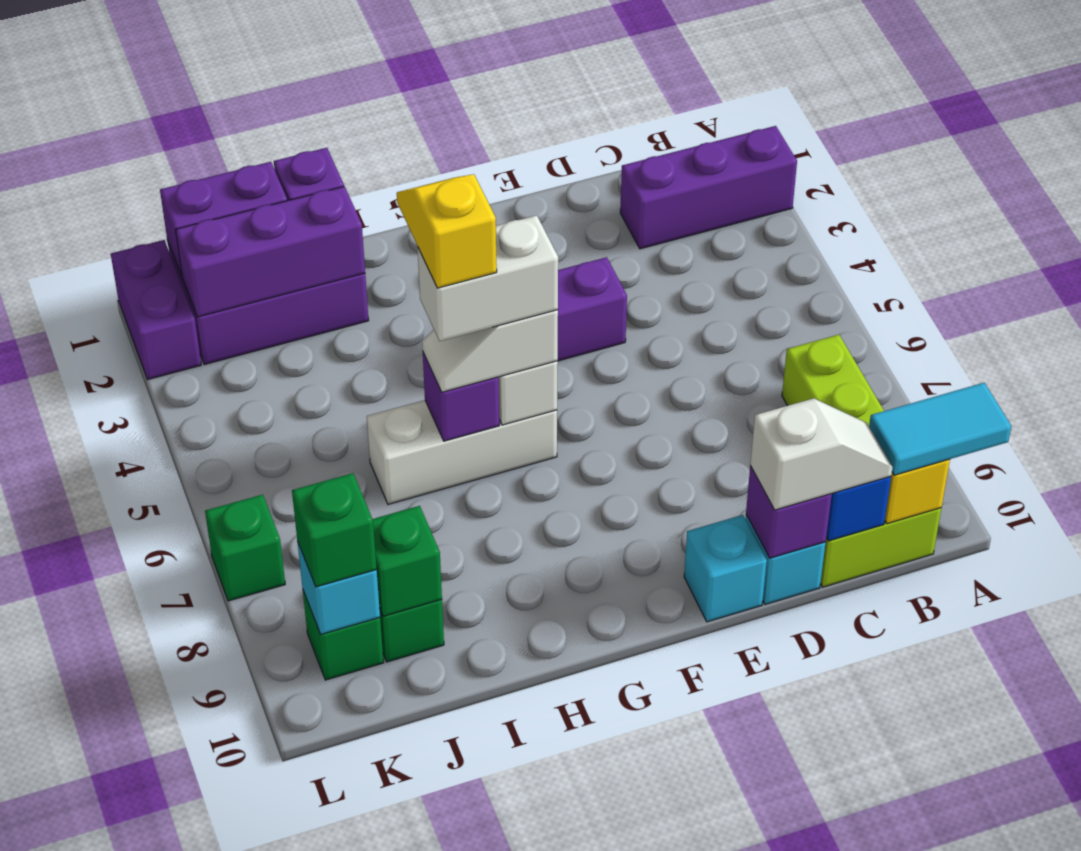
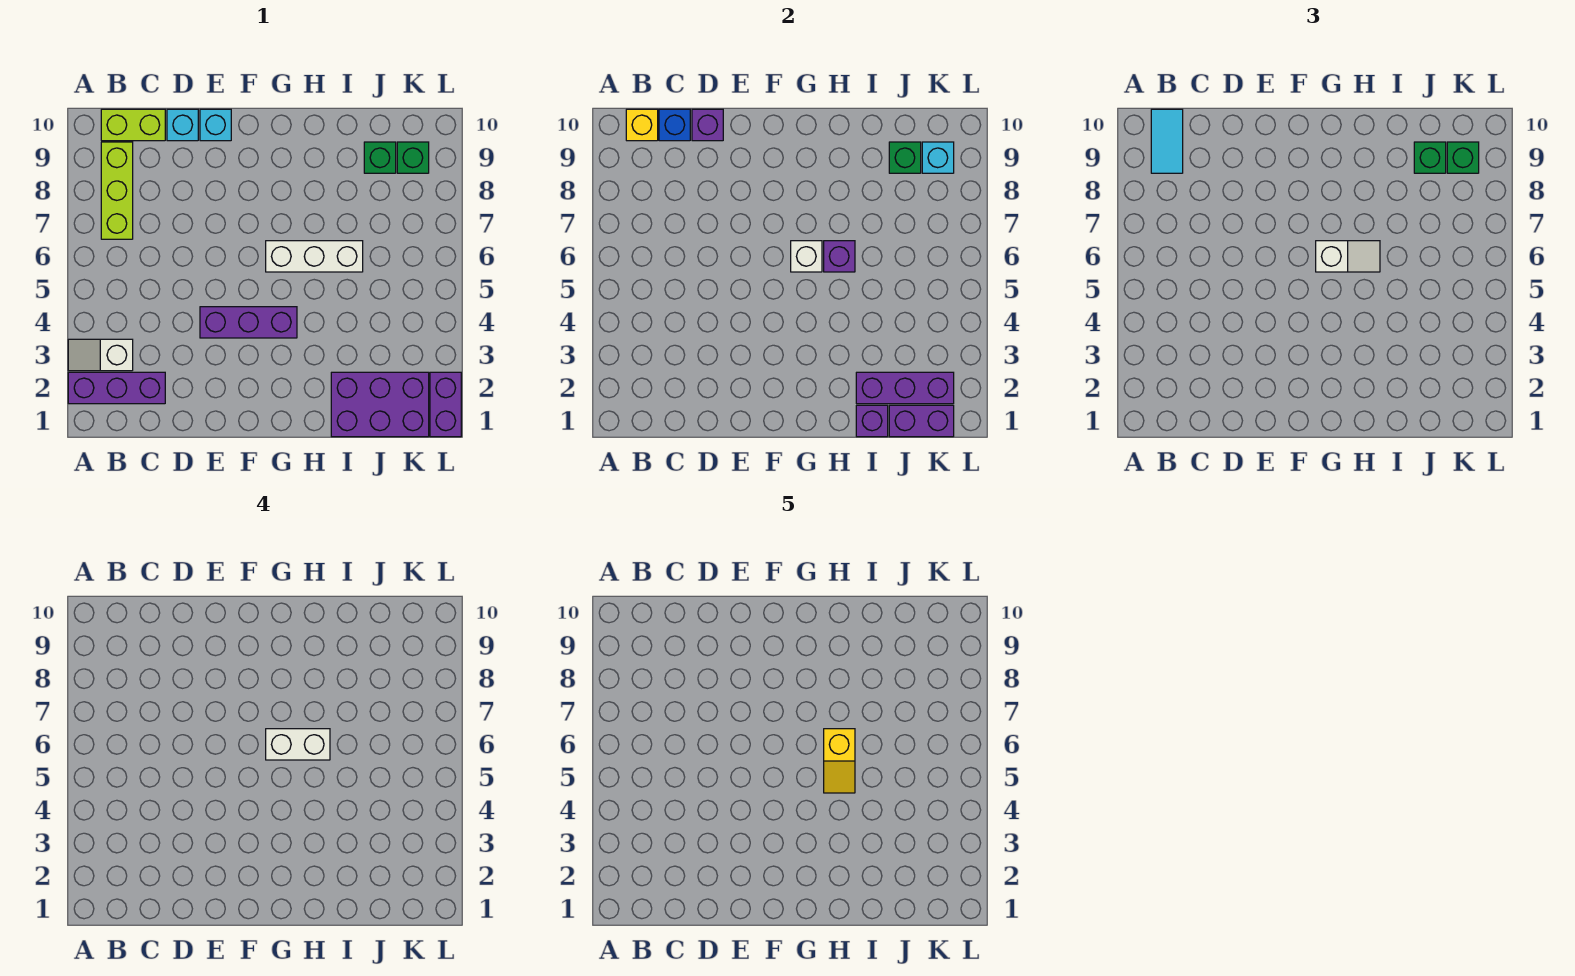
cyan tile A10:B10 level 3 -> cyan tile B9:B10 level 3
white slope C10:D10 level 3 top D -> white slope A3:B3 level 1 top B
green brick L7 level 1 -> green brick J9 level 3

